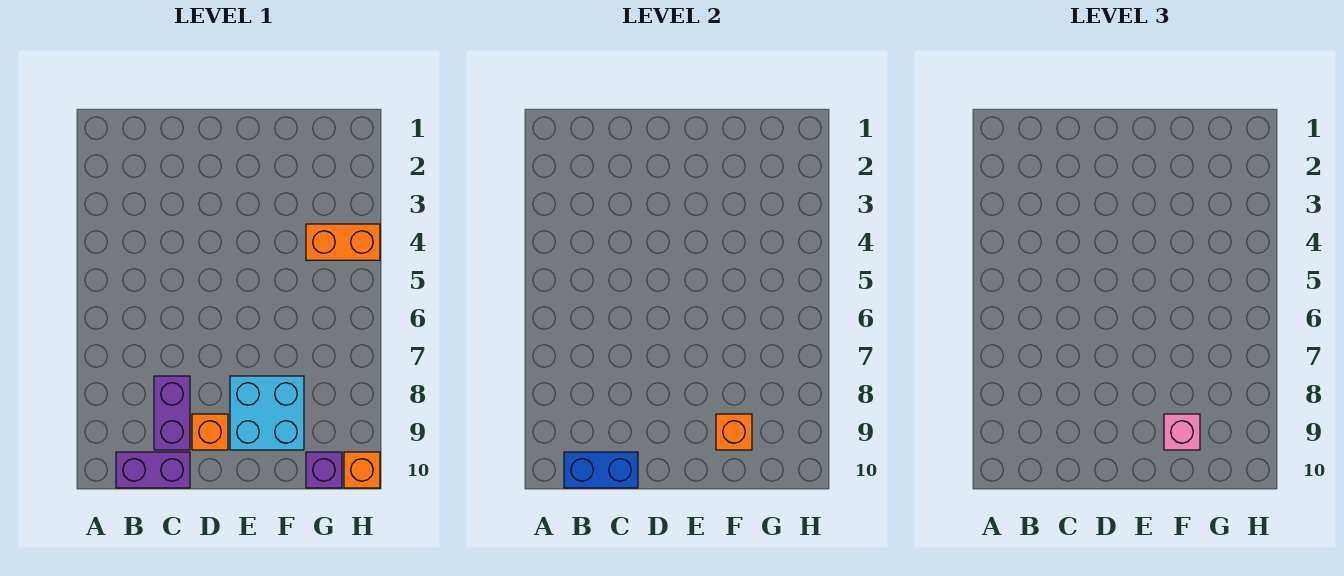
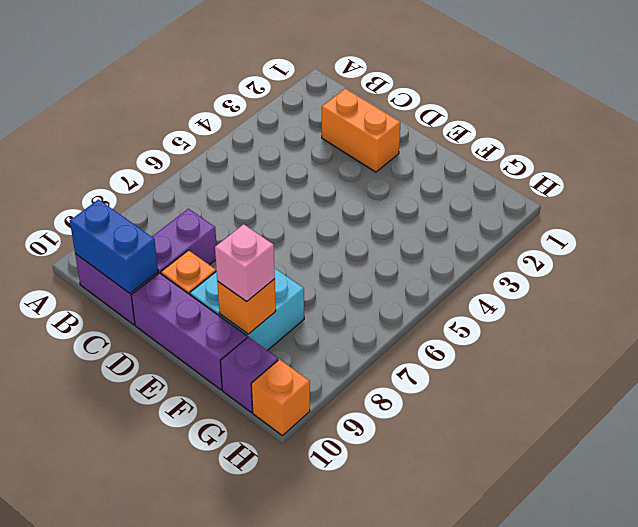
none -> purple brick D10:F10 level 1
orange brick G4:H4 level 1 -> orange brick C2:D2 level 1

